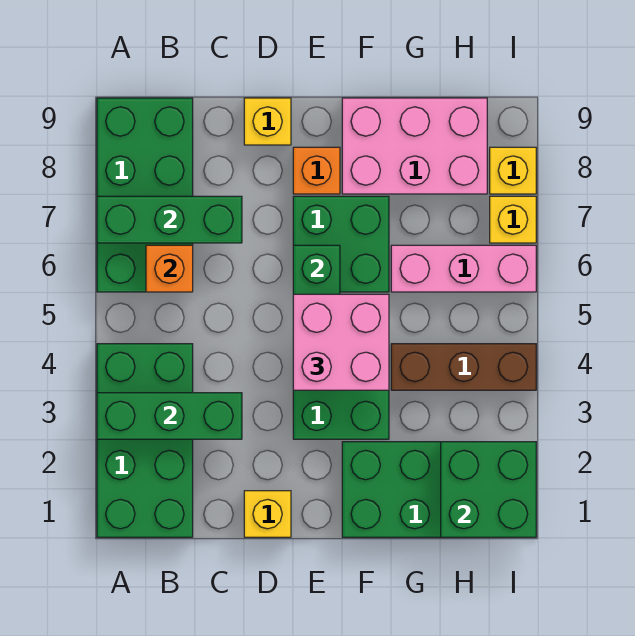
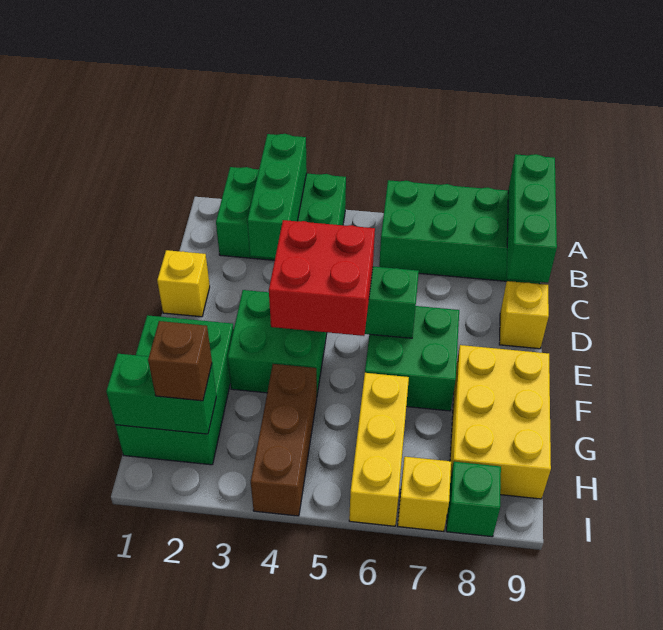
green brick A1:B4 level 1 -> green brick A2:B4 level 1
green brick A7:C7 level 2 -> green brick A9:C9 level 2
orange brick B6 level 2 -> none
pink brick E4:F5 level 3 -> red brick E4:F5 level 3
orange brick E8 level 1 -> none
pink brick F8:H9 level 1 -> yellow brick F8:H9 level 1
pink brick G6:I6 level 1 -> yellow brick G6:I6 level 1
green brick H1:I2 level 2 -> green brick H1:H2 level 2
none -> brown brick H2 level 3
yellow brick I8 level 1 -> green brick I8 level 1

